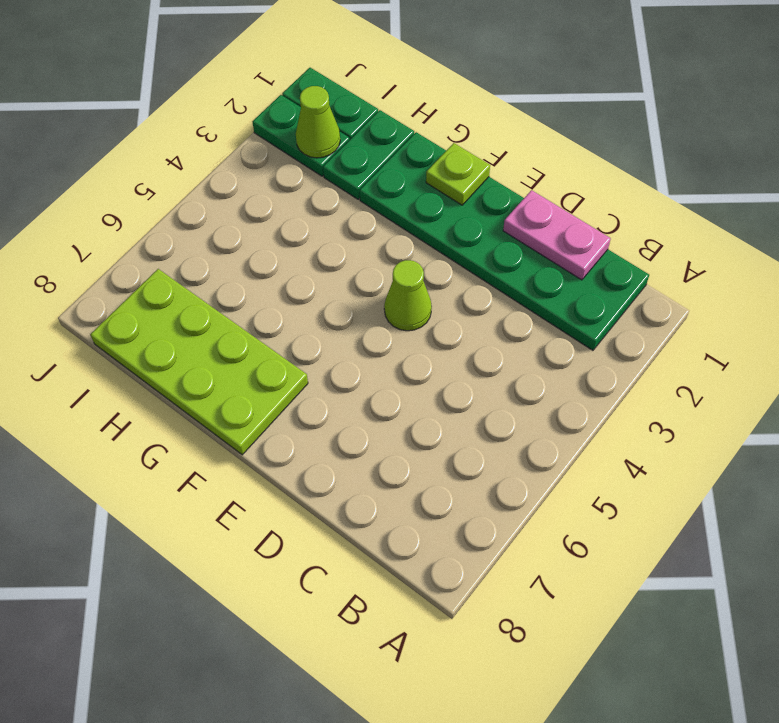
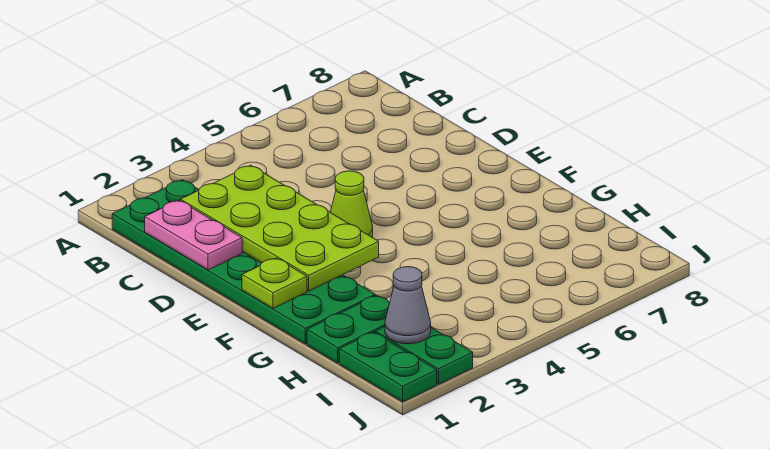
lime plate F7:I8 level 1 -> lime plate C2:F3 level 2
lime cone I2 level 2 -> grey cone I2 level 2

